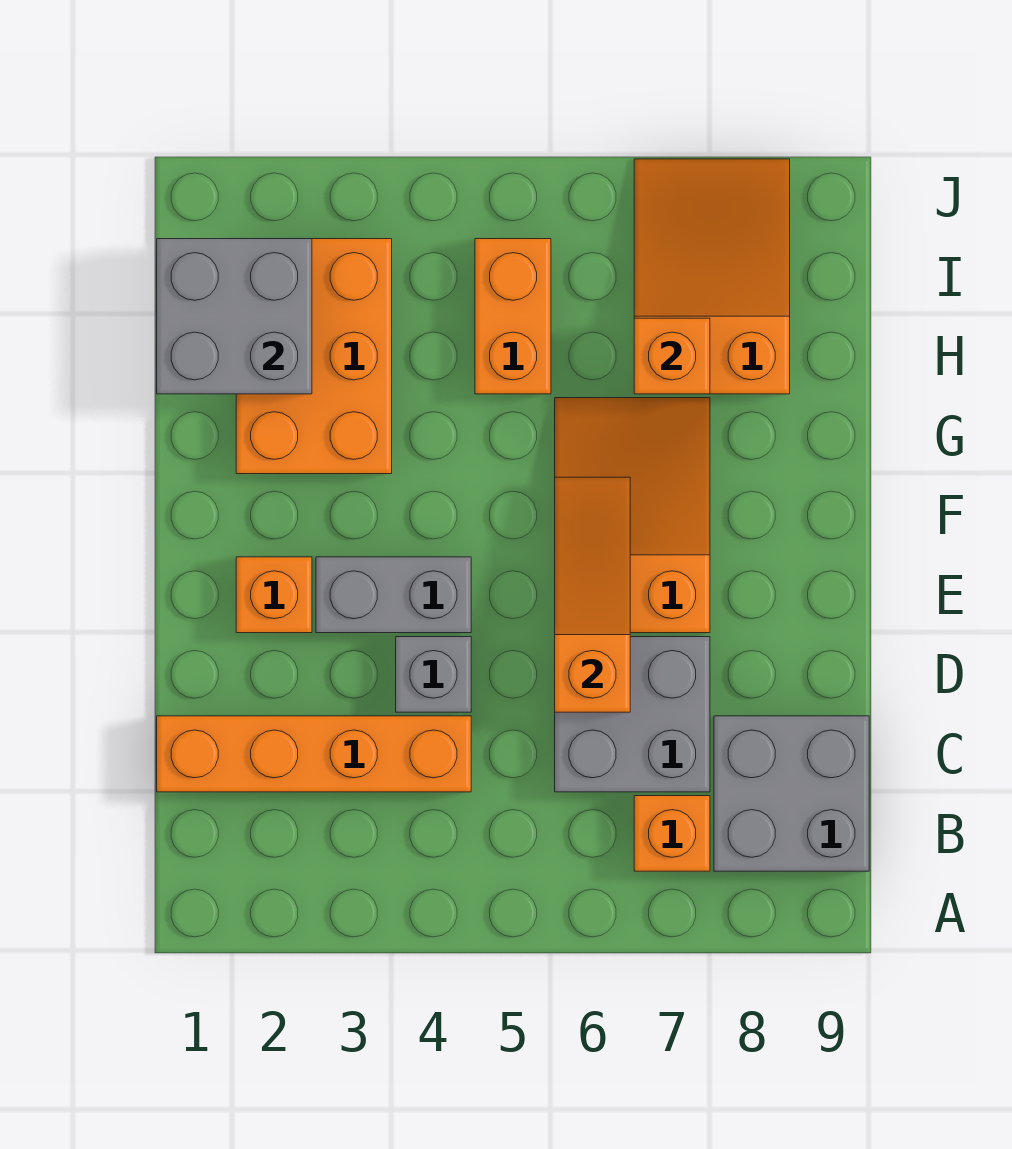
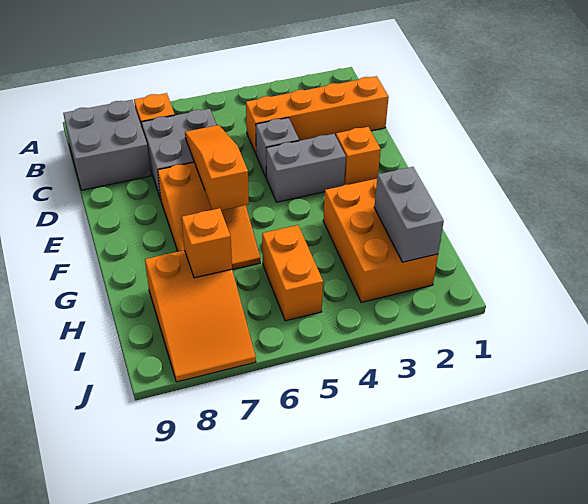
orange slope D6:F6 level 2 top D -> orange slope D6:F6 level 2 top F
grey brick H1:I2 level 2 -> grey brick H2:I2 level 2

